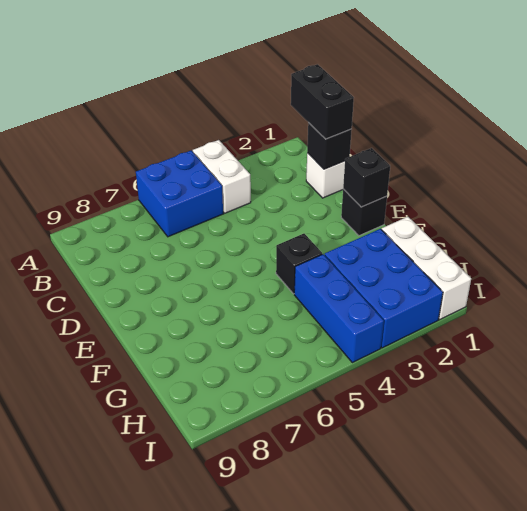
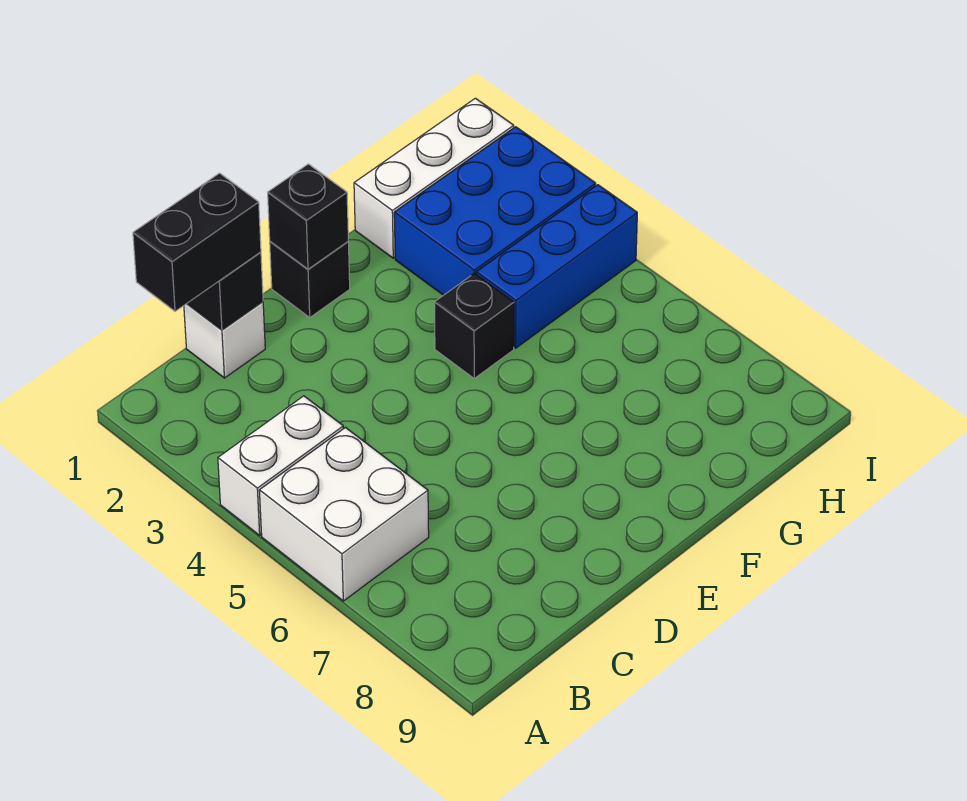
blue brick A5:B6 level 1 -> white brick A5:B6 level 1

